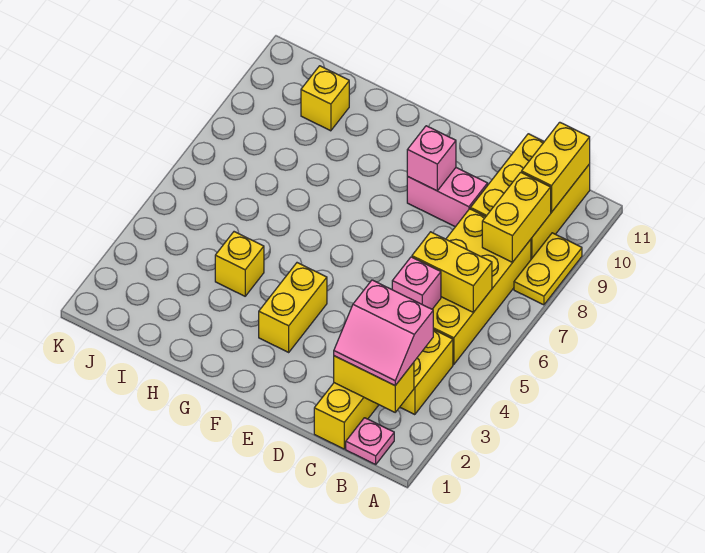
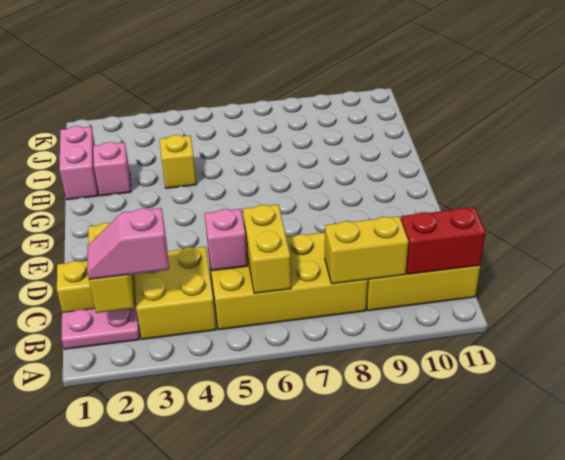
yellow plate A8:A9 level 1 -> none
pink plate B1 level 1 -> pink plate B1:B2 level 1
pink slope B2:C3 level 3 top 3 -> pink slope B2:B3 level 3 top 3
yellow brick B10:B11 level 2 -> red brick B10:B11 level 2
pink brick D9:E9 level 1 -> pink brick H1:I1 level 1
pink brick E9 level 2 -> pink brick H2 level 1
yellow brick F3:F4 level 1 -> none
yellow brick I10 level 1 -> none

